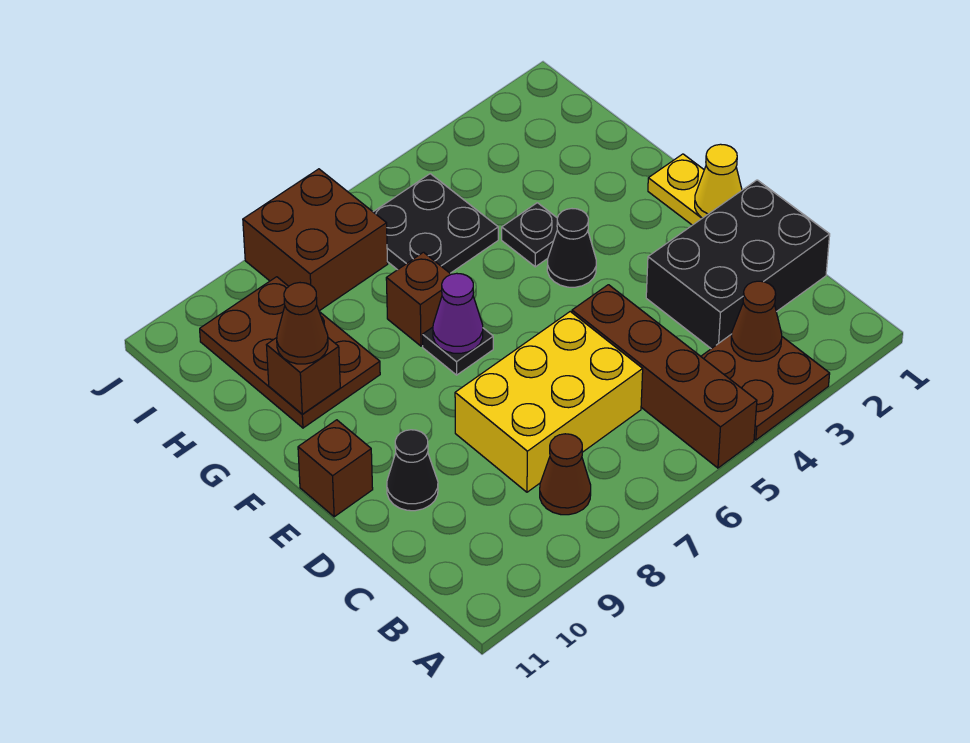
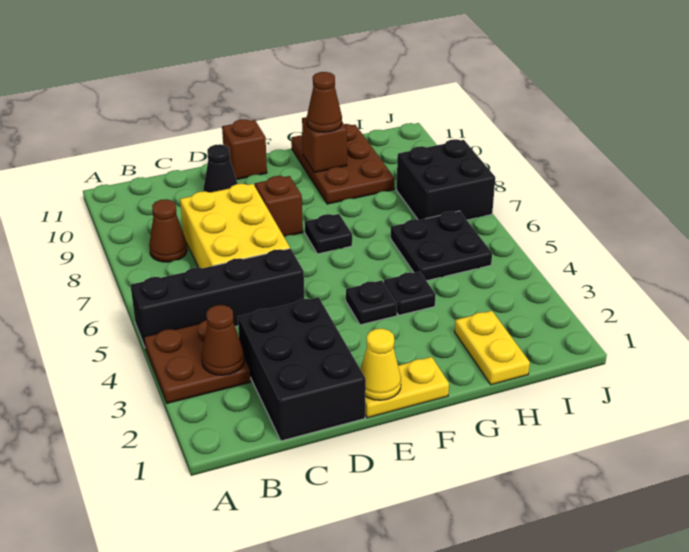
brown brick A5:D5 level 1 -> black brick A5:D5 level 1
black cone F4 level 1 -> black plate F4 level 1
purple cone F7 level 2 -> none
brown brick G7 level 1 -> brown brick E8 level 1
brown plate G9:I10 level 1 -> brown plate G9:H11 level 1
none -> yellow plate H1:H2 level 1
brown brick I7:J8 level 1 -> black brick I7:J8 level 1

